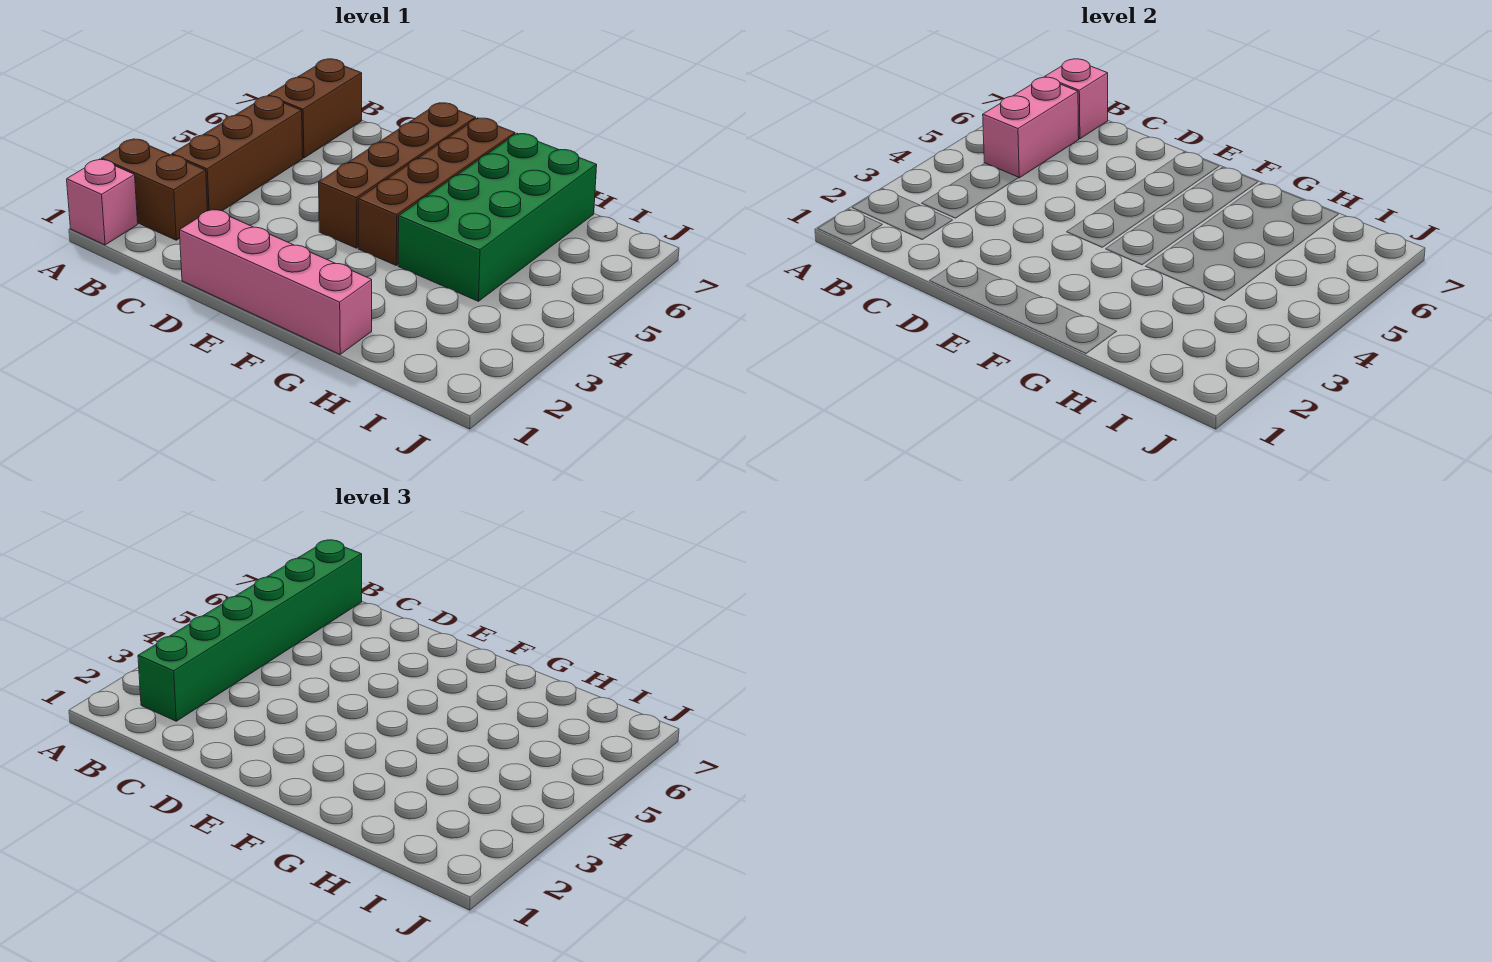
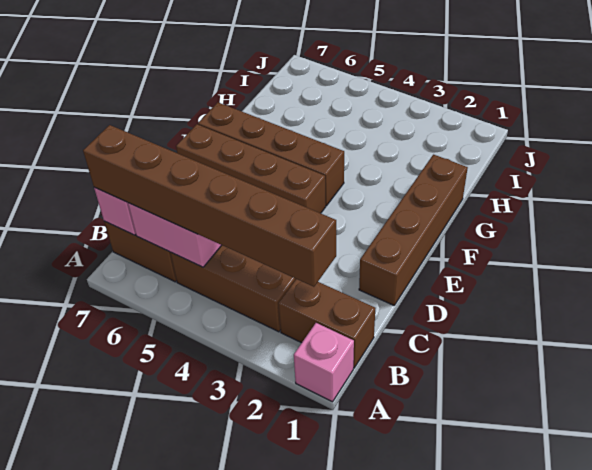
brown brick A2:B2 level 1 -> brown brick B1:B2 level 1
green brick B2:B7 level 3 -> brown brick B2:B7 level 3
pink brick D1:G1 level 1 -> brown brick D1:G1 level 1
green brick G4:H7 level 1 -> none

